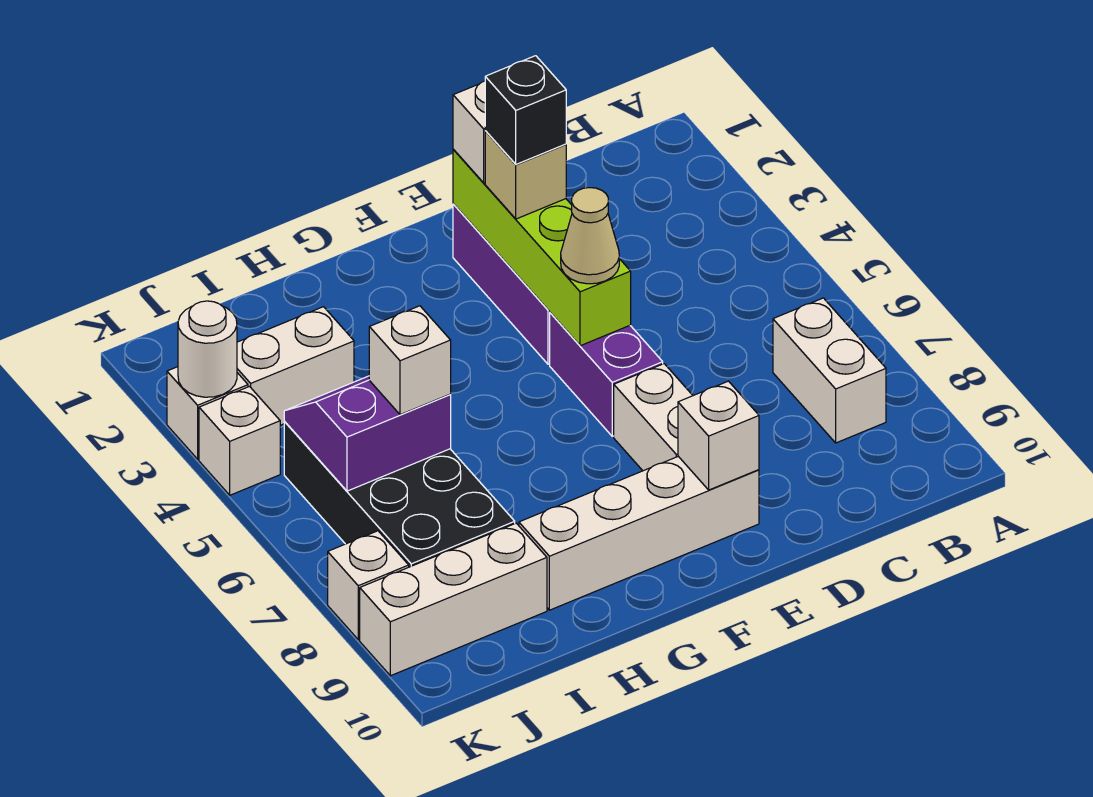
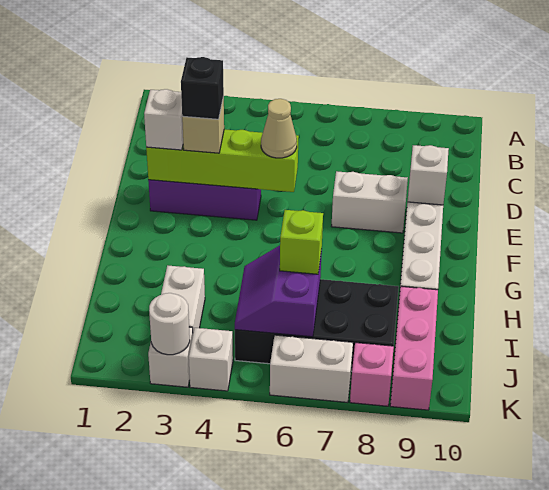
white brick B7:B8 level 1 -> white brick K6:K7 level 1
purple brick E5:E6 level 1 -> none
white brick I6 level 3 -> lime brick I6 level 3
white brick I9:K9 level 1 -> pink brick I9:K9 level 1
white brick K8 level 1 -> pink brick K8 level 1

